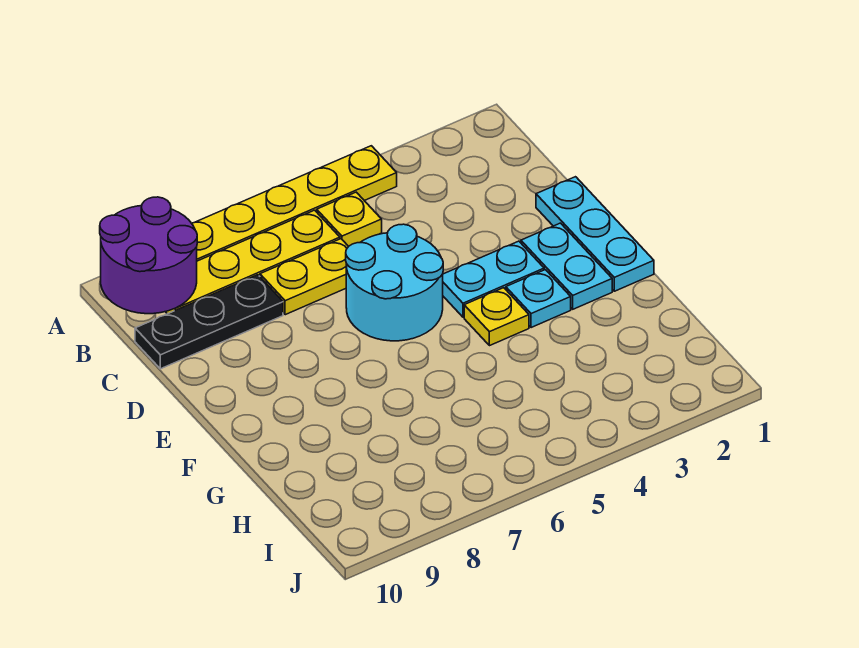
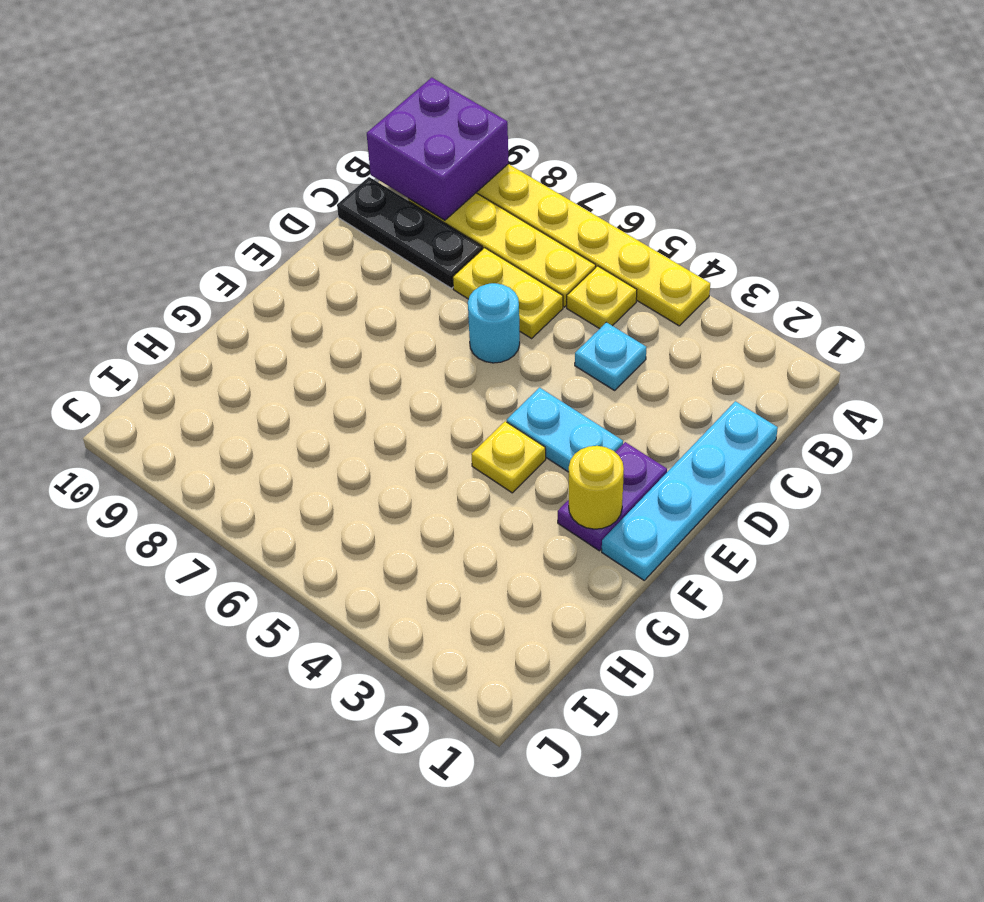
purple round brick A9:B10 level 2 -> purple brick A9:B10 level 2
cyan plate D1:F1 level 1 -> cyan plate C1:F1 level 1
cyan round brick D5:E6 level 1 -> cyan round brick D6 level 1
cyan plate E2:F2 level 1 -> purple plate E2:F2 level 1
none -> yellow round brick F2 level 2
cyan plate F3 level 1 -> cyan plate C4 level 1

